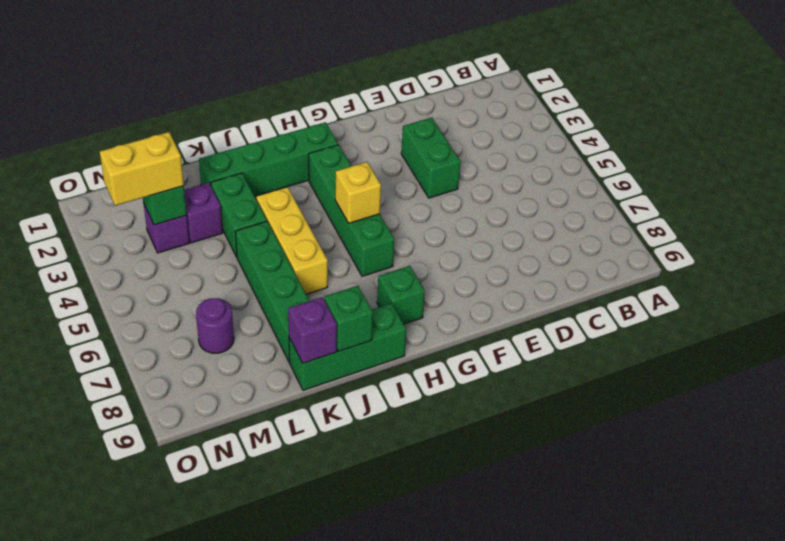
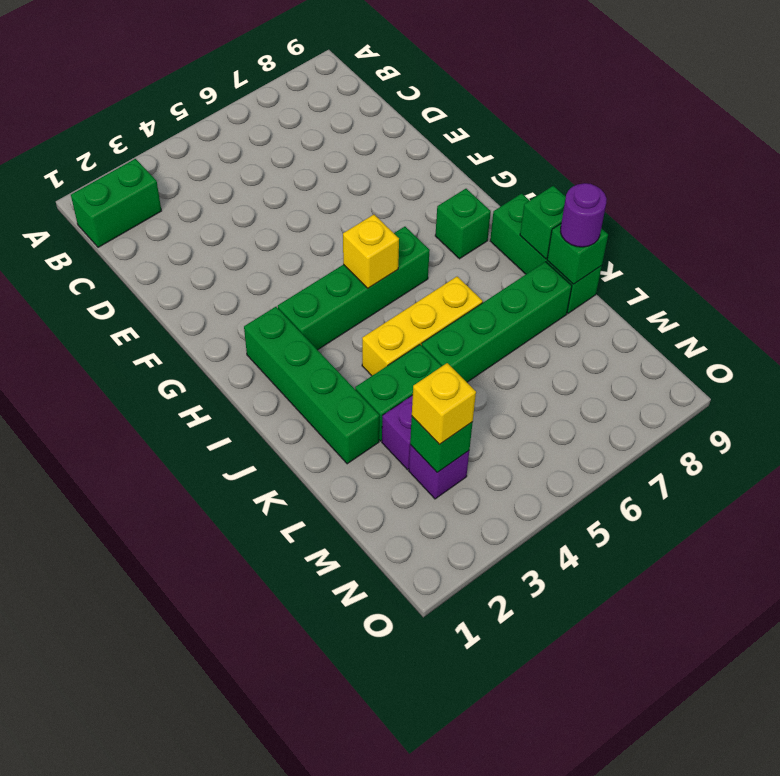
green brick E3:E4 level 1 -> green brick B1:B2 level 1
purple brick K9 level 2 -> green brick K9 level 2
yellow brick M3:N3 level 3 -> yellow brick M3 level 3
purple round brick M7 level 1 -> purple round brick K9 level 3

